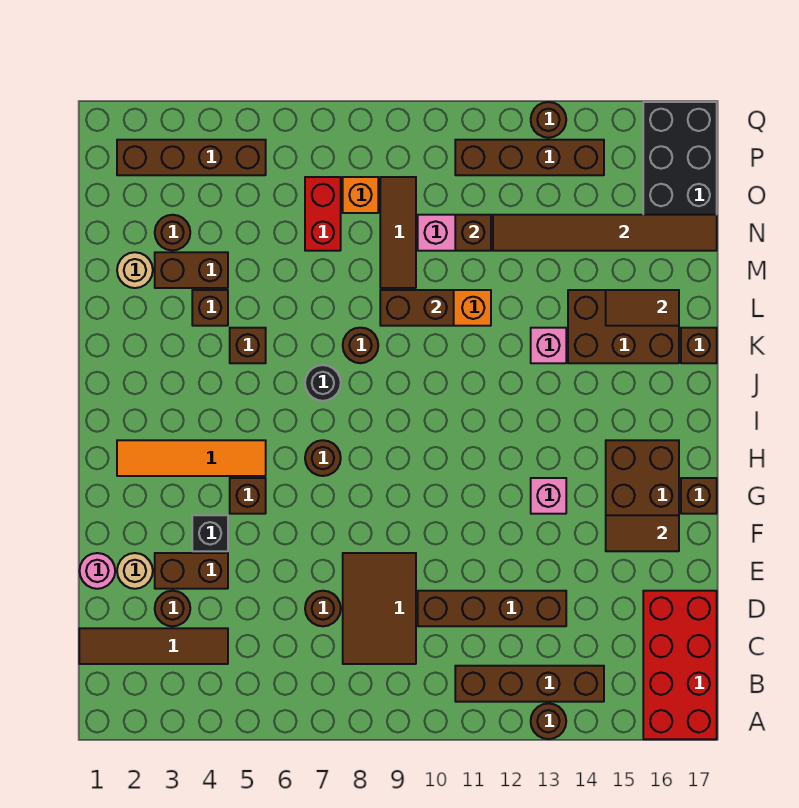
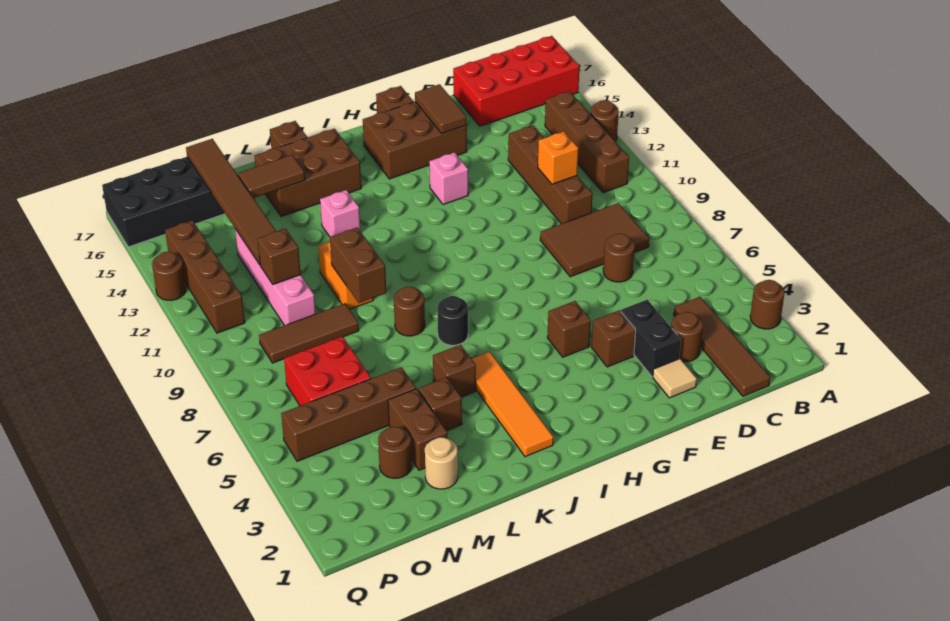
pink round brick E1 level 1 -> none
tan round brick E2 level 1 -> tan tile E2 level 1
brown brick E3:E4 level 1 -> black brick E3:E4 level 1
black brick F4 level 1 -> brown brick F4 level 1
orange tile H2:H5 level 1 -> orange tile J2:J5 level 1
brown round brick H7 level 1 -> brown round brick A3 level 1
brown brick K14:L16 level 1 -> brown brick J15:L16 level 1
brown tile L15:L16 level 2 -> brown tile L15:M15 level 2
red brick N7:O7 level 1 -> red brick N6:O7 level 1
orange brick O8 level 1 -> orange brick D11 level 2
brown brick P2:P5 level 1 -> brown brick M5:P5 level 1

